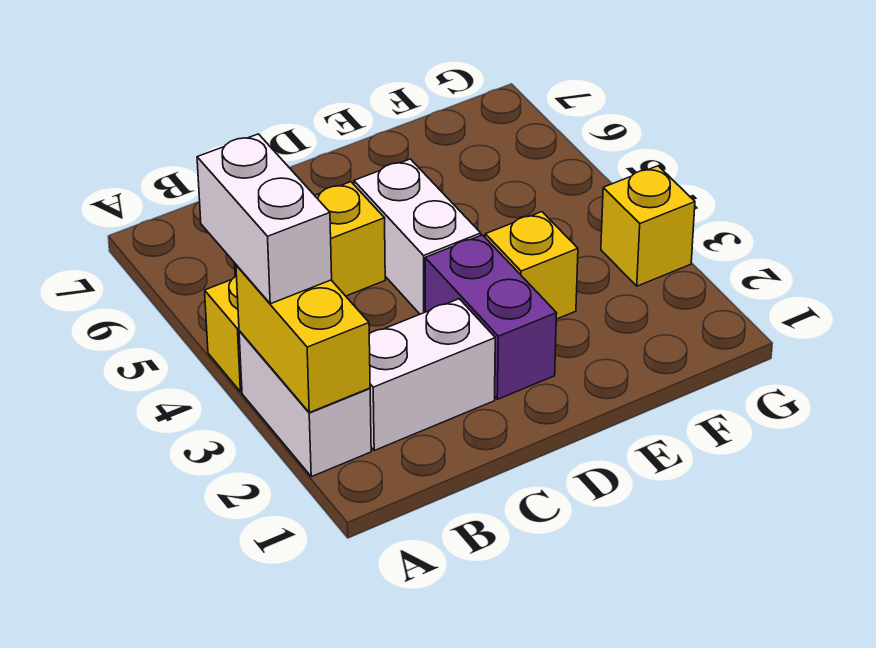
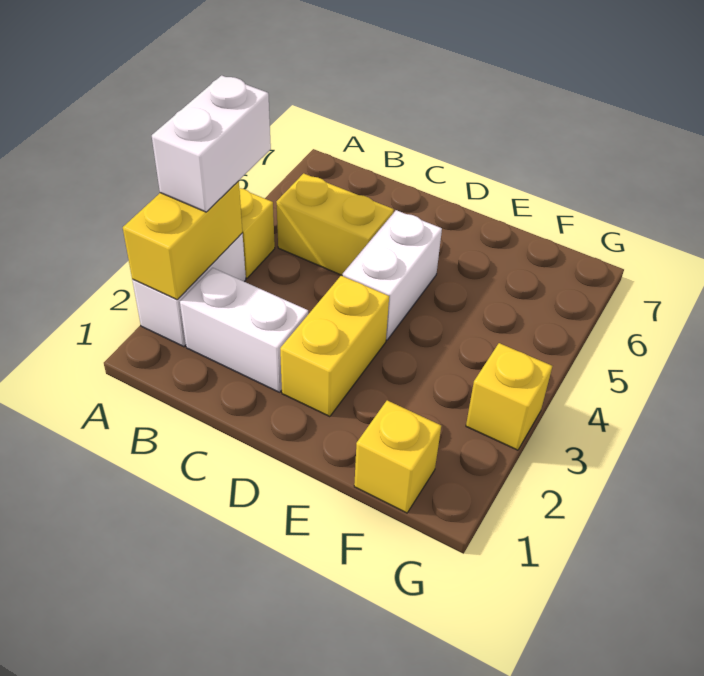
purple brick D2:D3 level 1 -> yellow brick D2:D3 level 1
yellow brick E3 level 1 -> yellow brick F1 level 1

